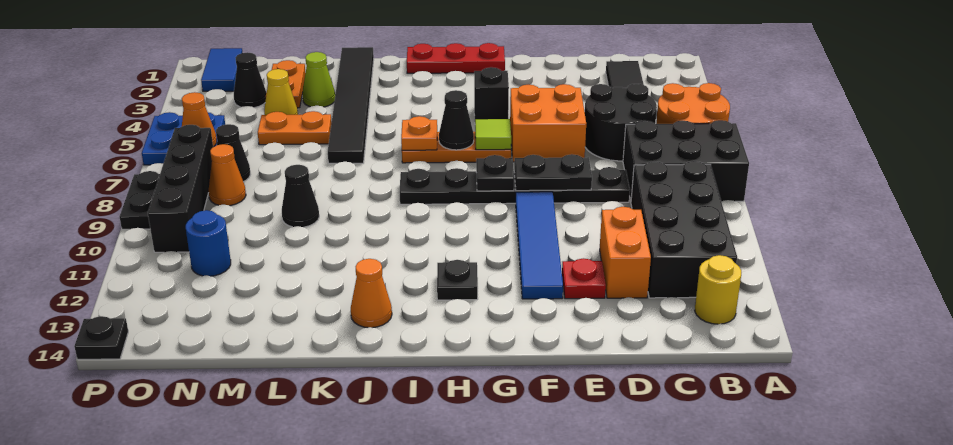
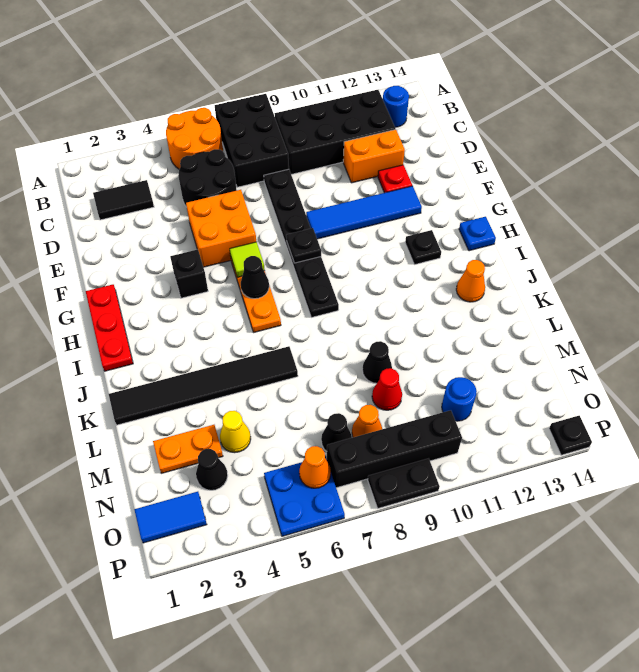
yellow round brick B13 level 1 -> blue round brick B13 level 1
black plate E8:F8 level 2 -> none
none -> blue plate H14 level 1
orange plate I6 level 2 -> none
lime cone L3 level 1 -> none
orange plate L5:M5 level 1 -> none
none -> red cone M9 level 1

